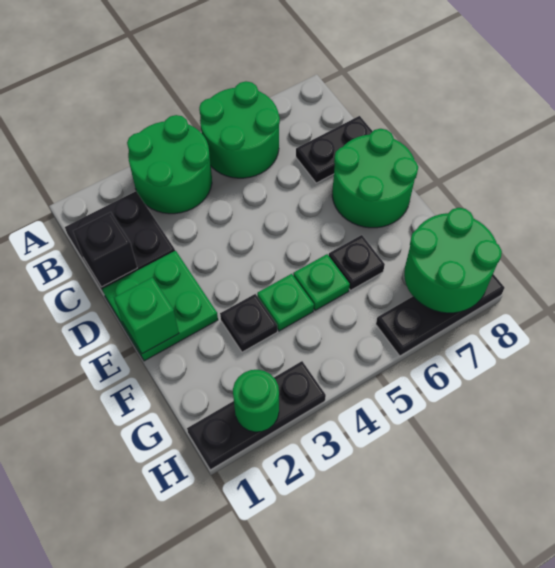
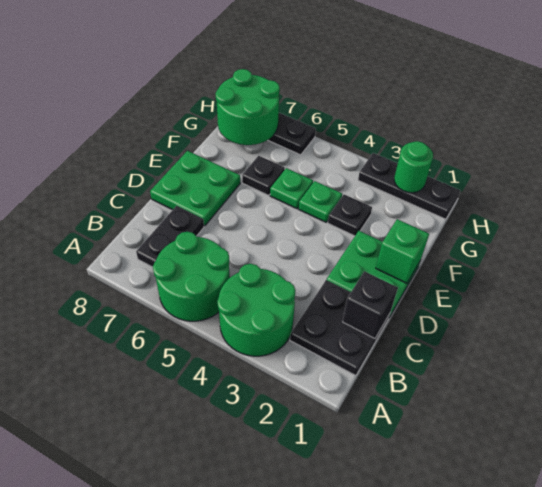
black plate C7:C8 level 1 -> black plate B7:C7 level 1
green round brick D7:E8 level 1 -> green plate D7:E8 level 1

